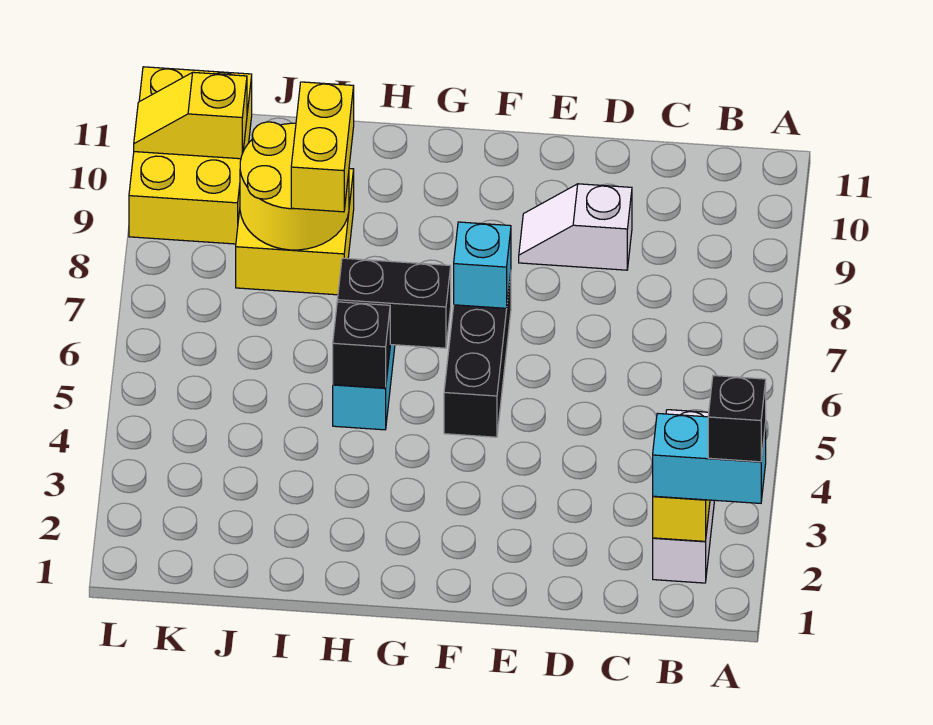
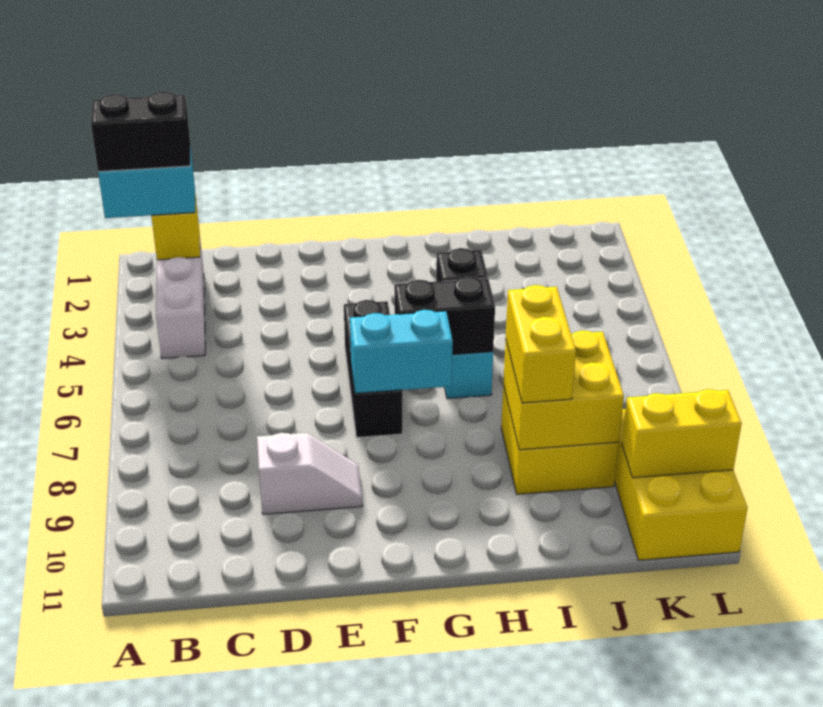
black brick A2 level 4 -> black brick A2:B2 level 4
cyan brick F7 level 2 -> cyan brick F7:G7 level 2
yellow round brick I8:J9 level 2 -> yellow brick I8:J9 level 2
yellow slope K10:L10 level 2 top K -> yellow brick K10:L10 level 2

